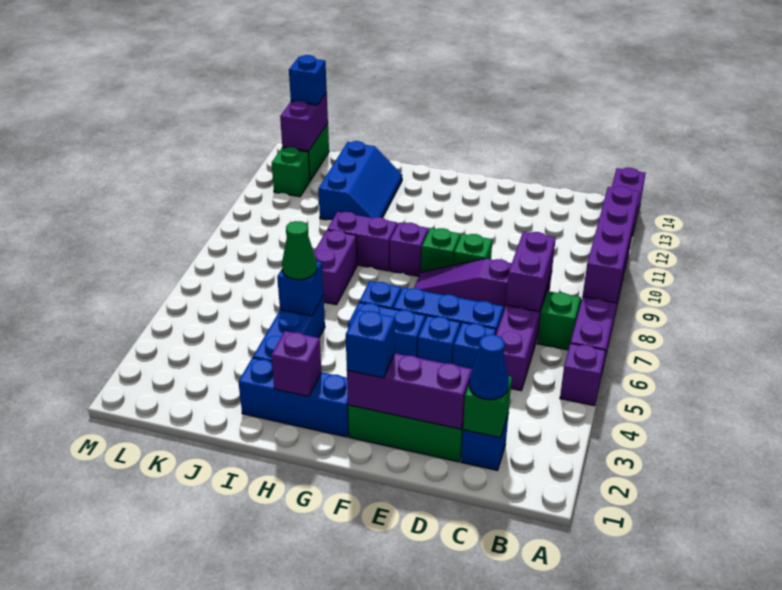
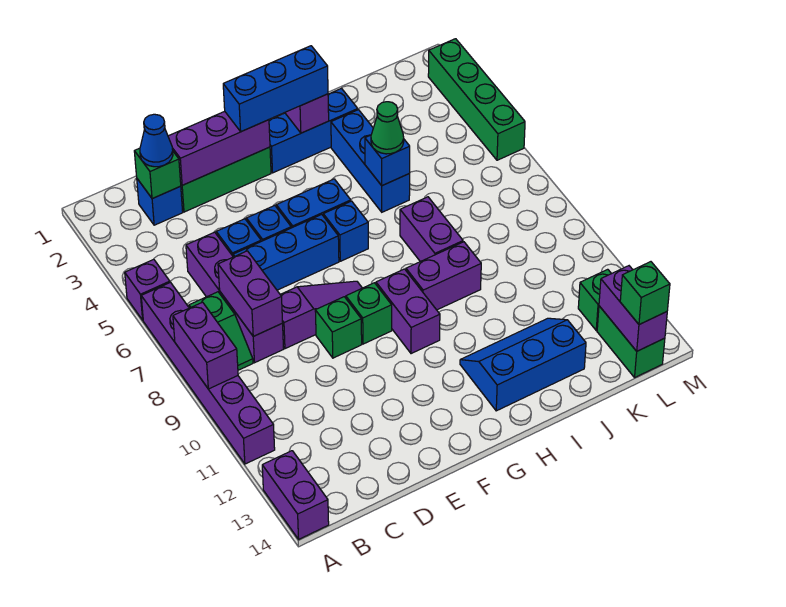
purple brick A8:A11 level 2 -> purple brick A8:A9 level 2
blue brick F2 level 3 -> blue brick F2:H2 level 3
purple brick G9 level 1 -> purple brick G9:G10 level 1
blue slope I11:J13 level 1 top J -> blue slope H12:J13 level 1 top 13
blue brick L14 level 3 -> green brick L14 level 3
none -> green brick M2:M5 level 1

